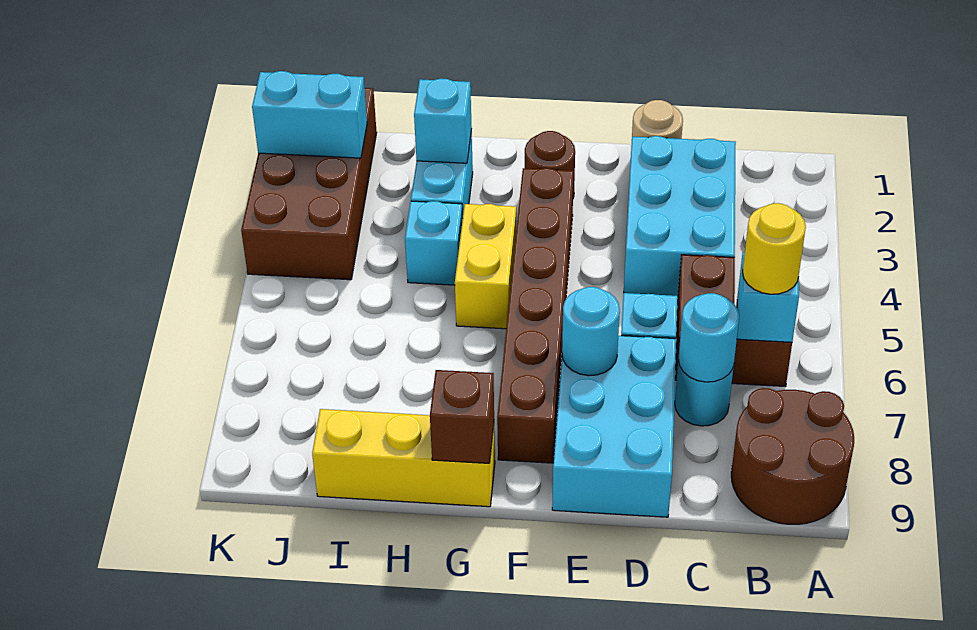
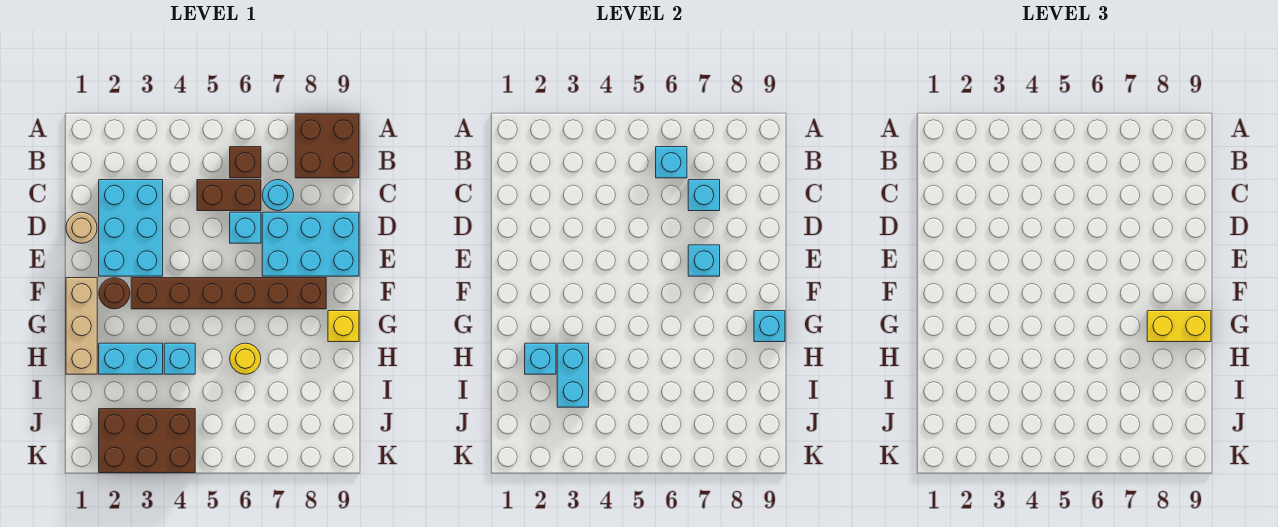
brown round brick A8:B9 level 1 -> brown brick A8:B9 level 1
yellow round brick B6 level 3 -> yellow round brick H6 level 1
cyan brick C2:D4 level 1 -> cyan brick C2:E3 level 1
cyan round brick C7 level 2 -> cyan brick C7 level 2
cyan round brick E7 level 2 -> cyan brick E7 level 2
none -> tan brick F1:H1 level 1
yellow brick G4:G5 level 1 -> yellow brick G8:G9 level 3
yellow brick G9:I9 level 1 -> yellow brick G9 level 1
brown brick G9 level 2 -> cyan brick G9 level 2
brown brick J1:K4 level 1 -> brown brick J2:K4 level 1
cyan brick J2:K2 level 2 -> cyan brick H3:I3 level 2

